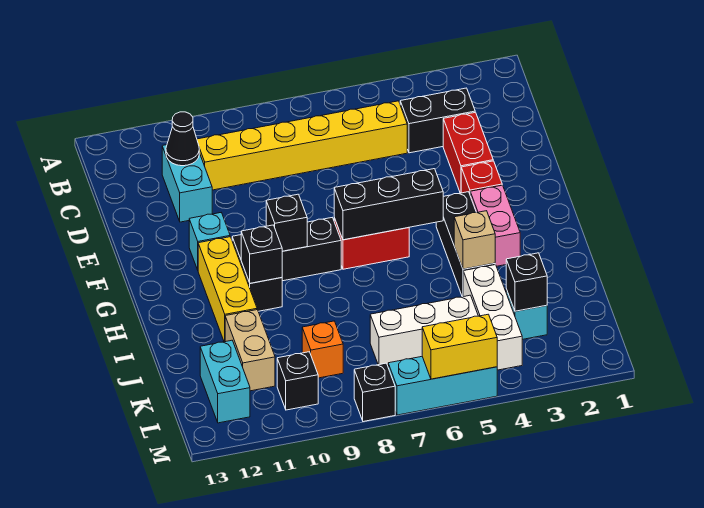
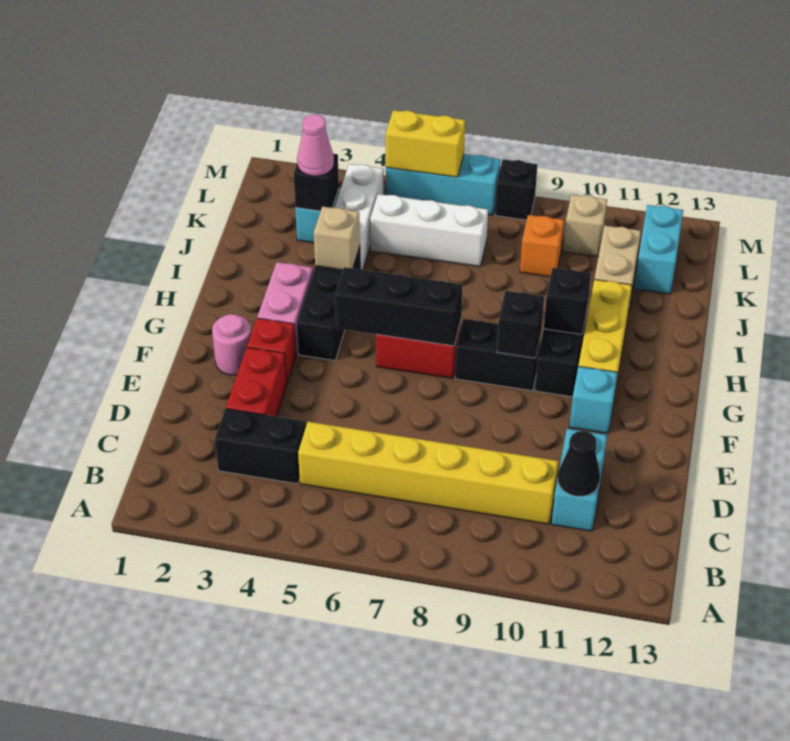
none -> pink round brick F2 level 1
none -> pink cone K3 level 3
black brick L10 level 1 -> tan brick L10 level 1

